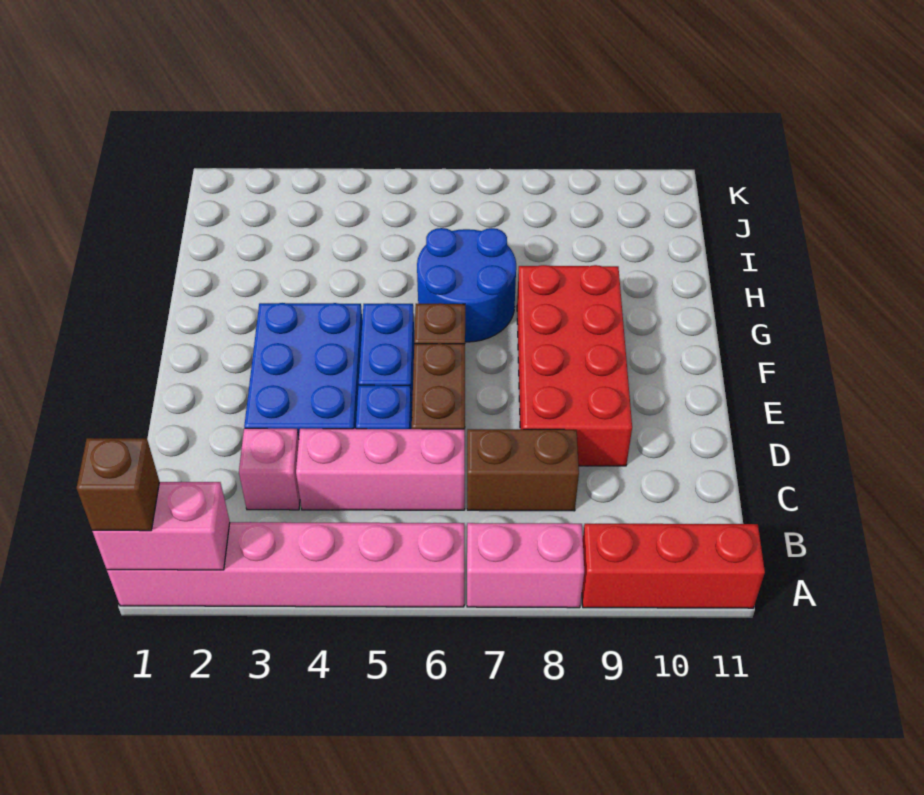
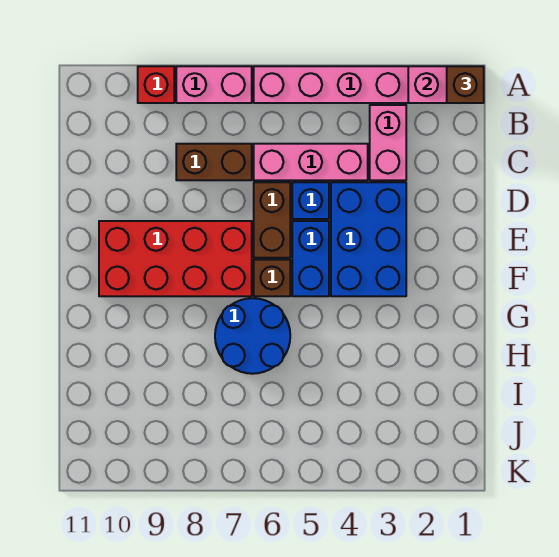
red brick A9:A11 level 1 -> red brick A9 level 1
pink brick C3 level 1 -> pink brick B3:C3 level 1
red brick D8:G9 level 1 -> red brick E7:F10 level 1

